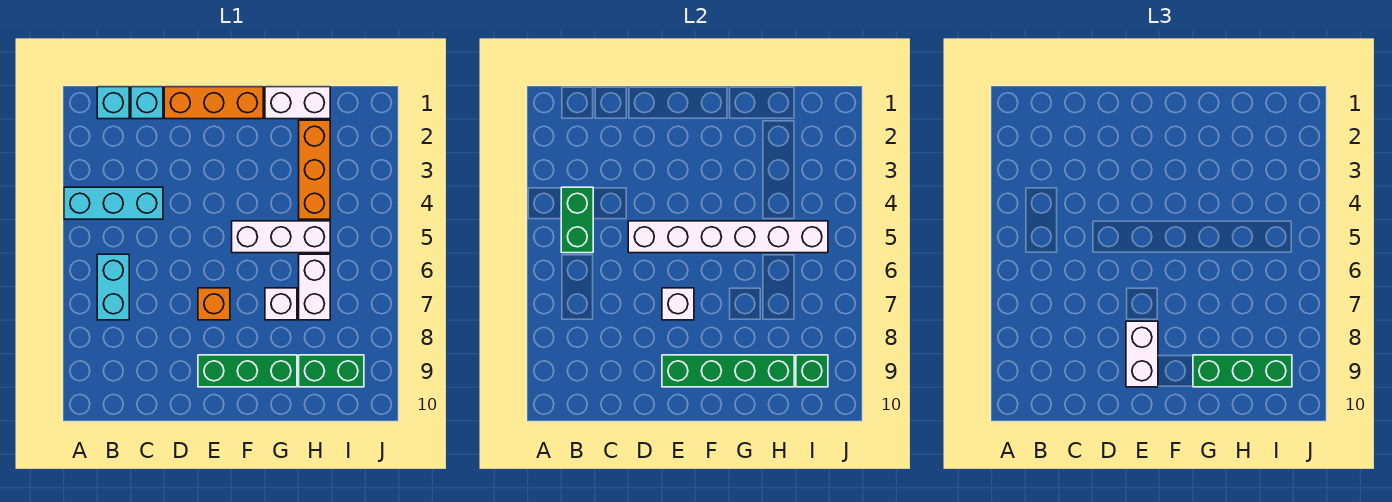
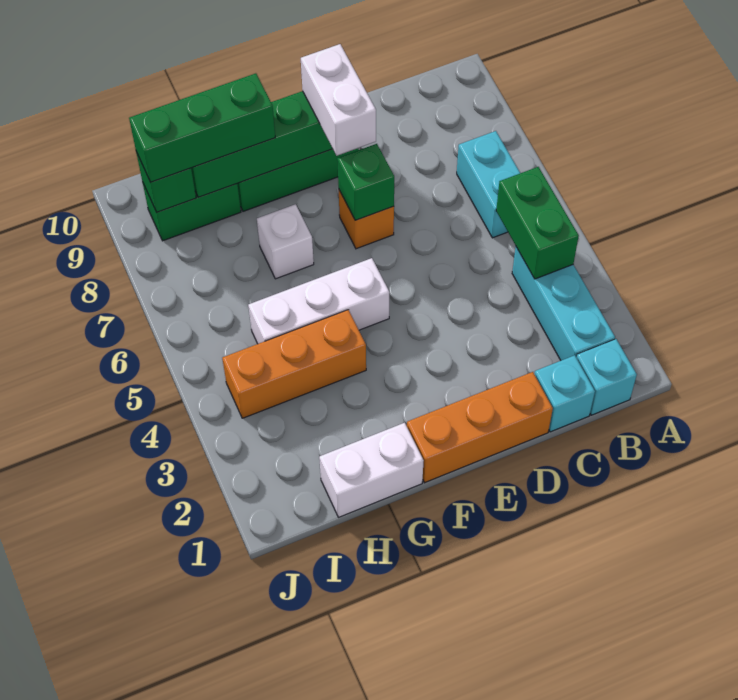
cyan brick A4:C4 level 1 -> cyan brick B2:B4 level 1
white brick D5:I5 level 2 -> none
white brick E7 level 2 -> green brick E7 level 2
orange brick H2:H4 level 1 -> orange brick G4:I4 level 1
white brick H6:H7 level 1 -> none

